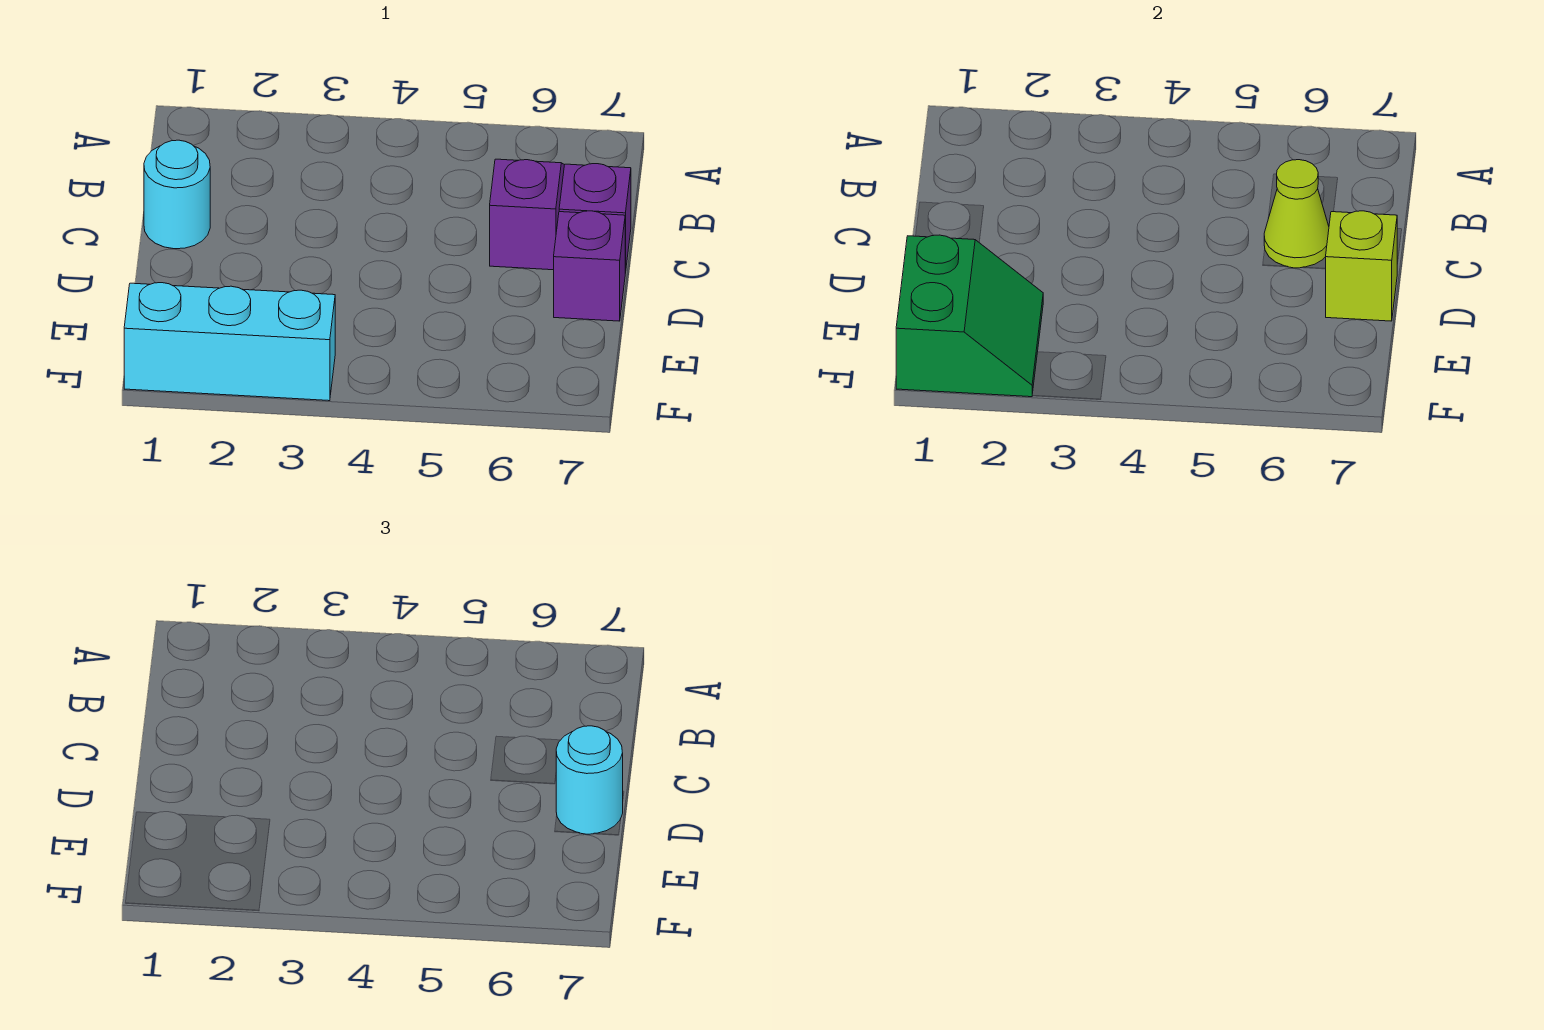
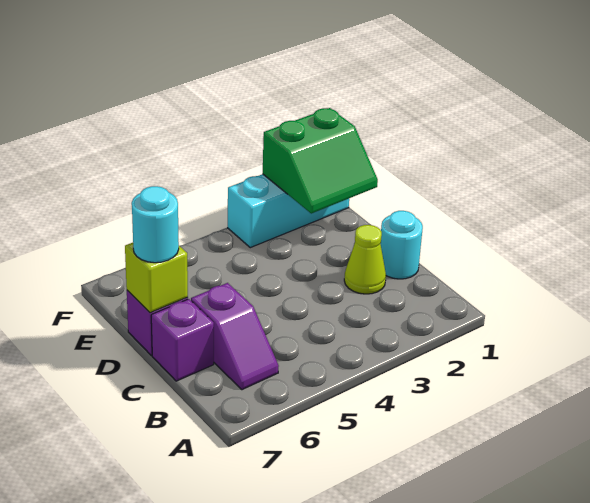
lime cone C6 level 2 -> lime cone C2 level 1
green slope E1:F2 level 2 top 1 -> green slope E1:F2 level 2 top F

